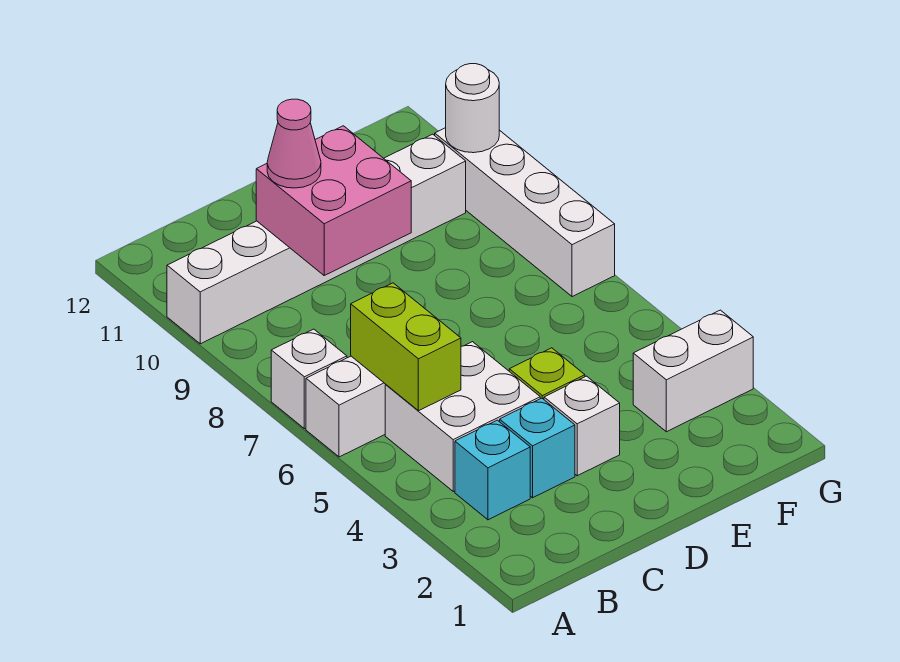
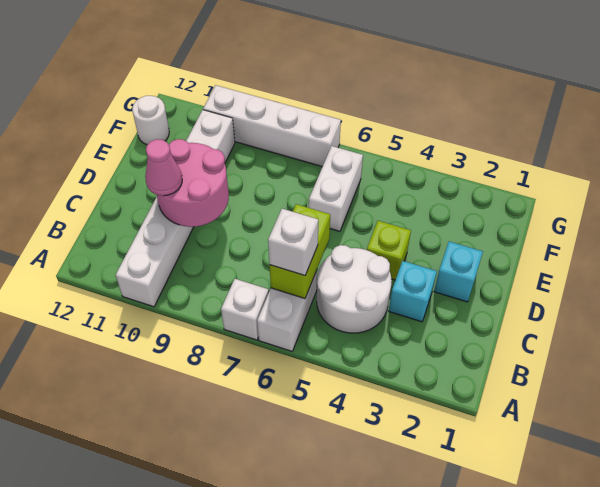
cyan brick B3 level 1 -> cyan brick D2 level 1
white brick B4:C5 level 1 -> white round brick B4:C5 level 1
lime brick B5:B6 level 2 -> lime brick B6:C6 level 2
pink brick C9:D10 level 2 -> pink round brick C9:D10 level 2
white brick D3 level 1 -> white brick B6 level 3
white brick F3:G3 level 1 -> white brick E6:F6 level 1
white round brick G10 level 2 -> white round brick F12 level 1

